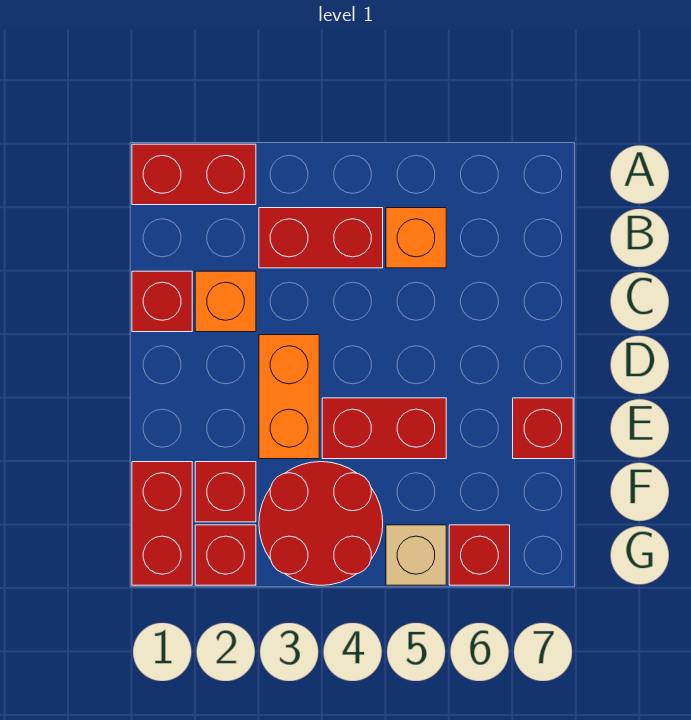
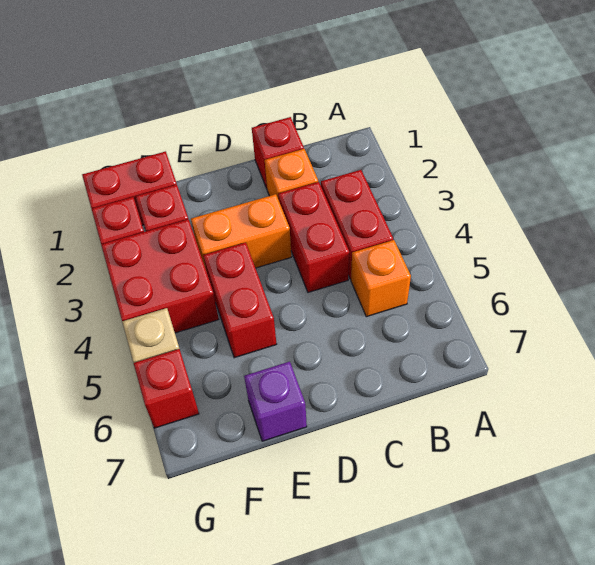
red brick A1:A2 level 1 -> red brick C3:C4 level 1
red brick E7 level 1 -> purple brick E7 level 1
red round brick F3:G4 level 1 -> red brick F3:G4 level 1

